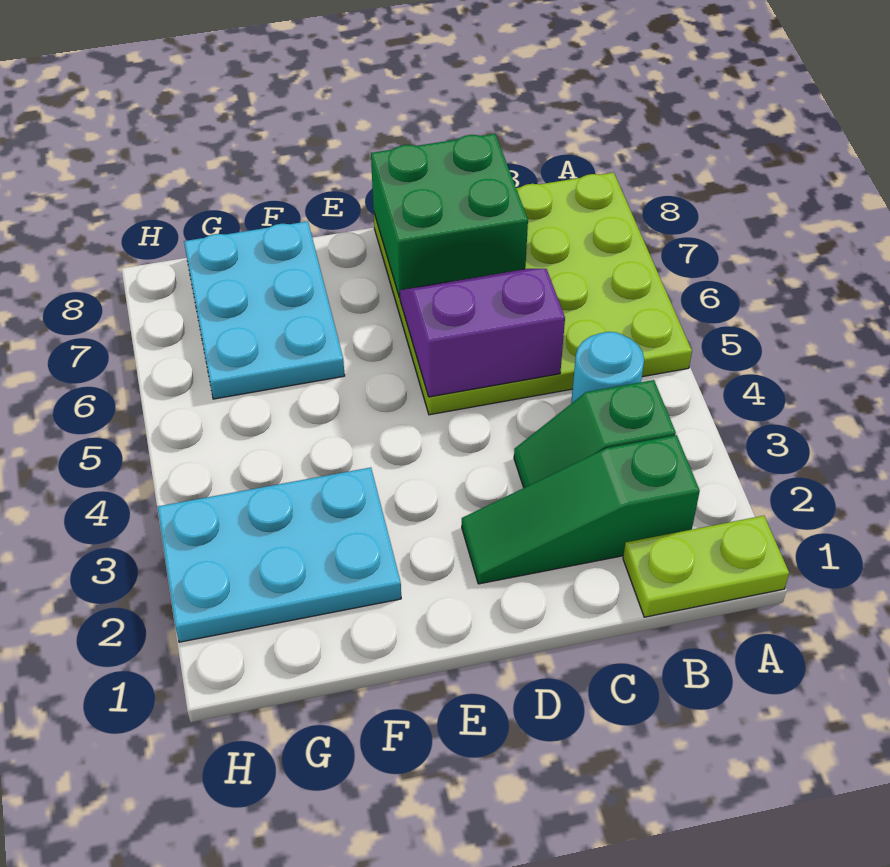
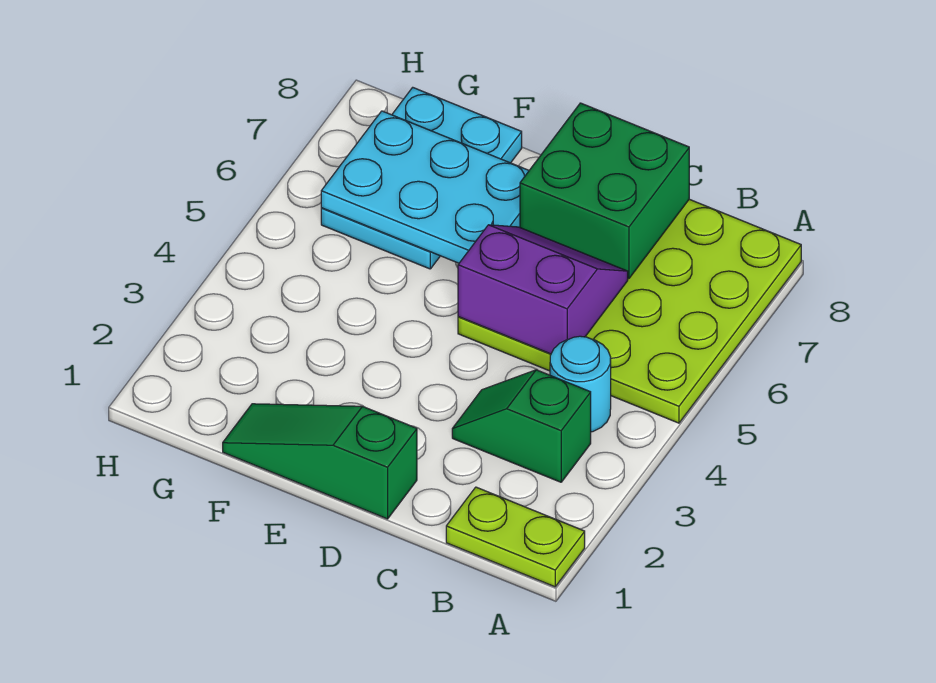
green slope B2:D2 level 1 top B -> green slope D1:F1 level 1 top D
cyan plate F2:H3 level 1 -> cyan plate E6:G7 level 2

